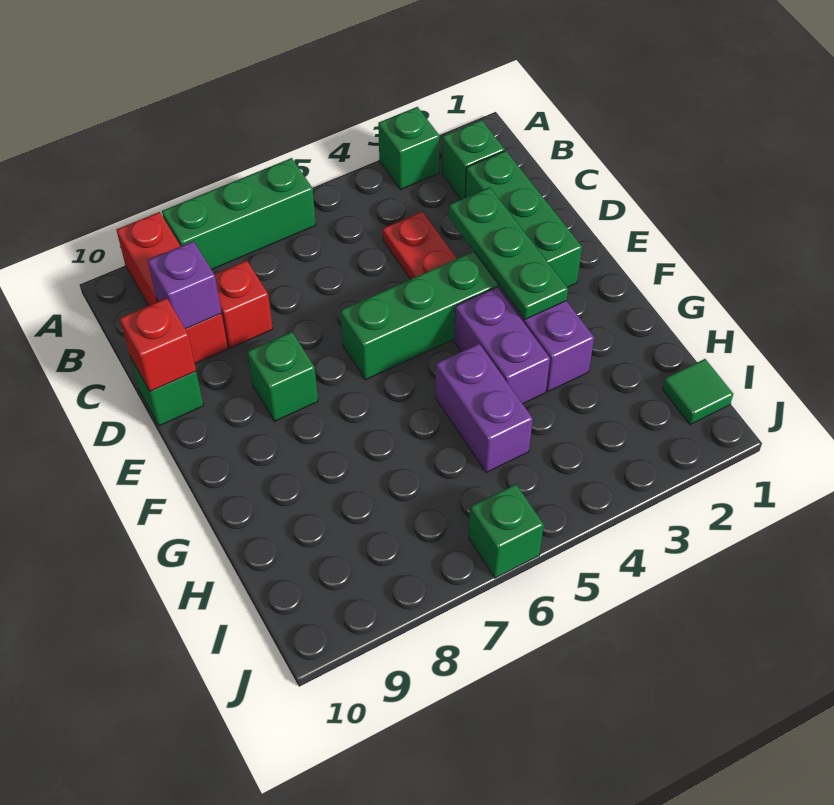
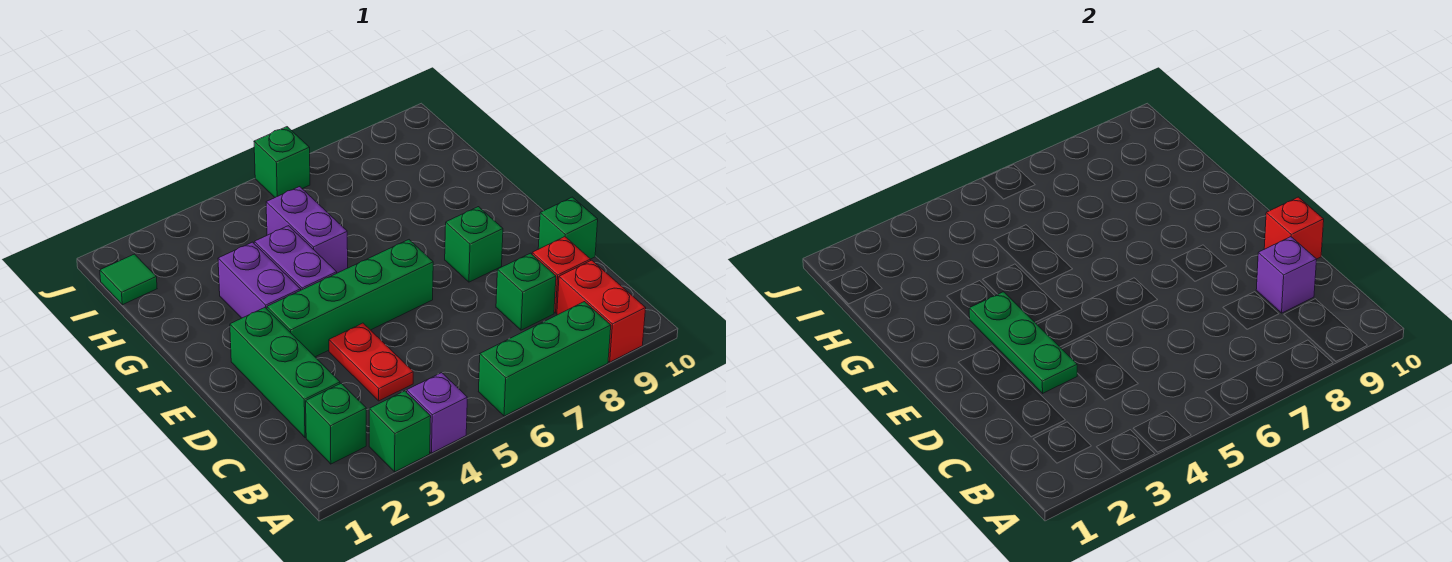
none -> purple brick A4 level 1
red brick C8 level 1 -> green brick C8 level 1

